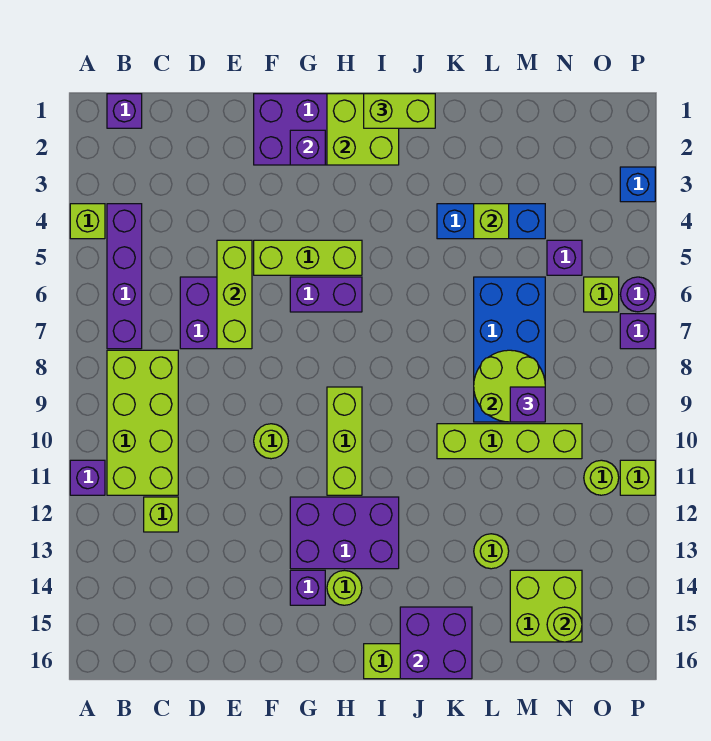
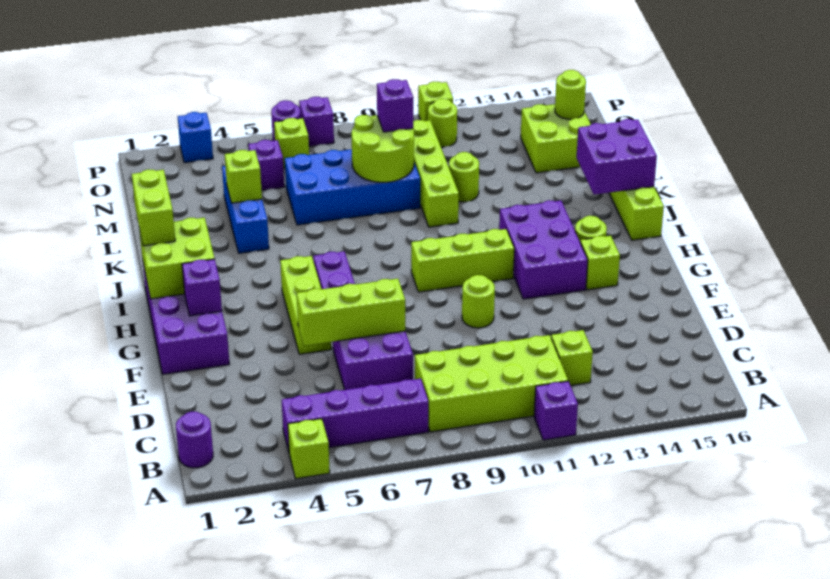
purple brick B1 level 1 -> purple round brick B1 level 1
purple brick G14 level 1 -> lime brick G14 level 1
lime round brick L13 level 1 -> lime round brick L11 level 1

